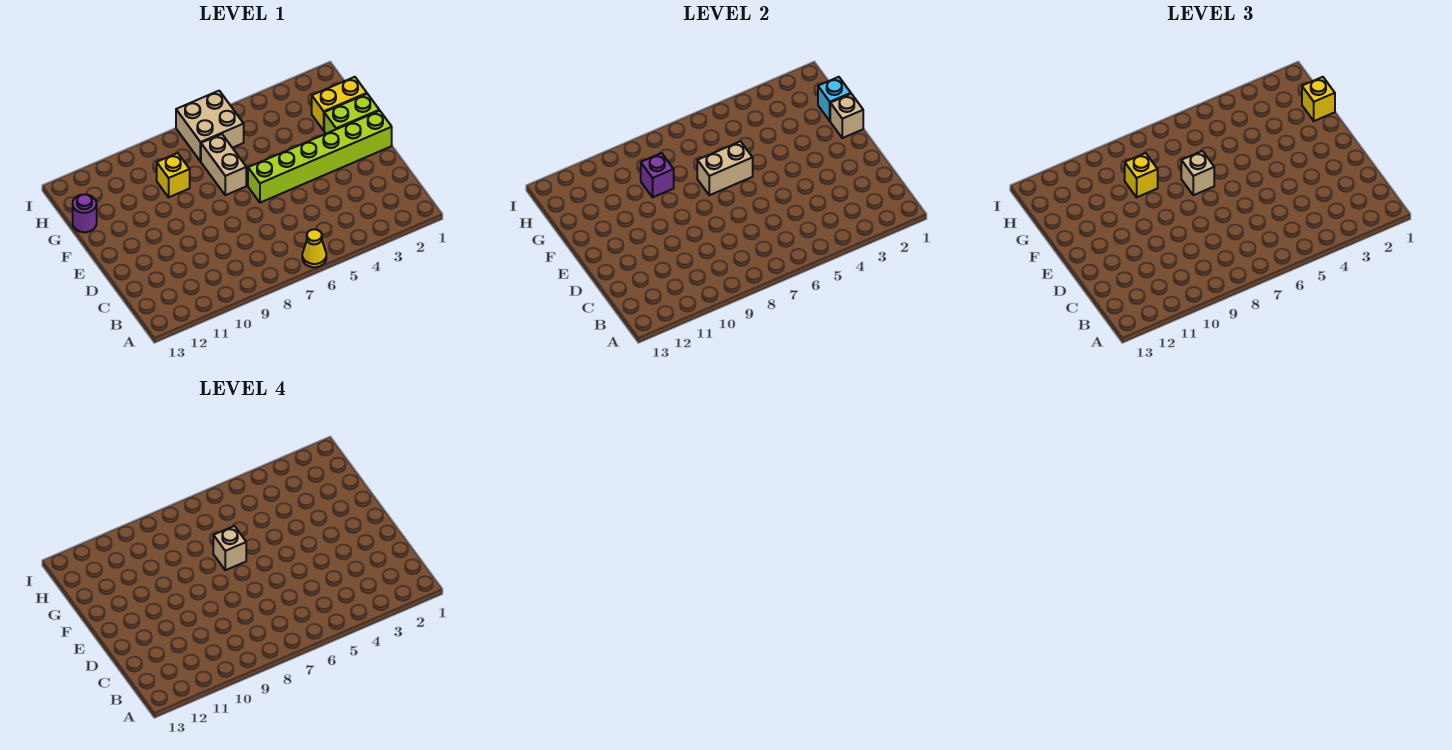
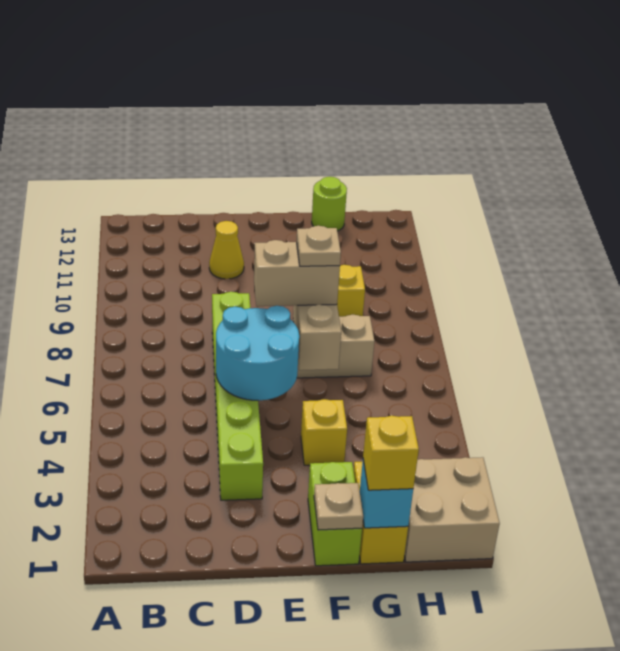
yellow cone A6 level 1 -> yellow cone D11 level 1
none -> cyan round brick D5:E6 level 2
lime brick E1:E6 level 1 -> lime brick D3:D8 level 1
tan brick F1 level 2 -> tan plate F1 level 2
tan brick F7 level 3 -> tan brick E7:F7 level 3
tan brick F7 level 4 -> tan plate F7 level 4
purple brick G9 level 2 -> none
yellow brick G9 level 3 -> yellow brick F4 level 1
purple round brick G13 level 1 -> lime round brick G13 level 1
tan brick H6:I7 level 1 -> tan brick H1:I2 level 1

